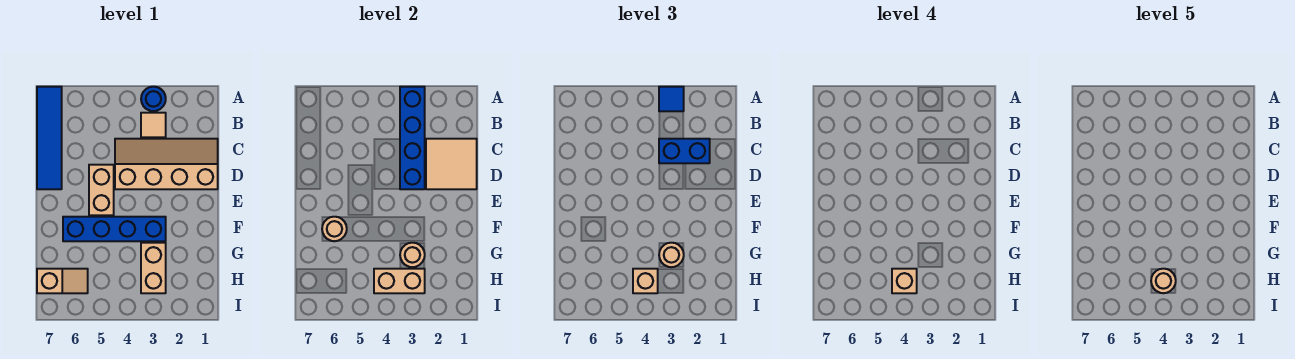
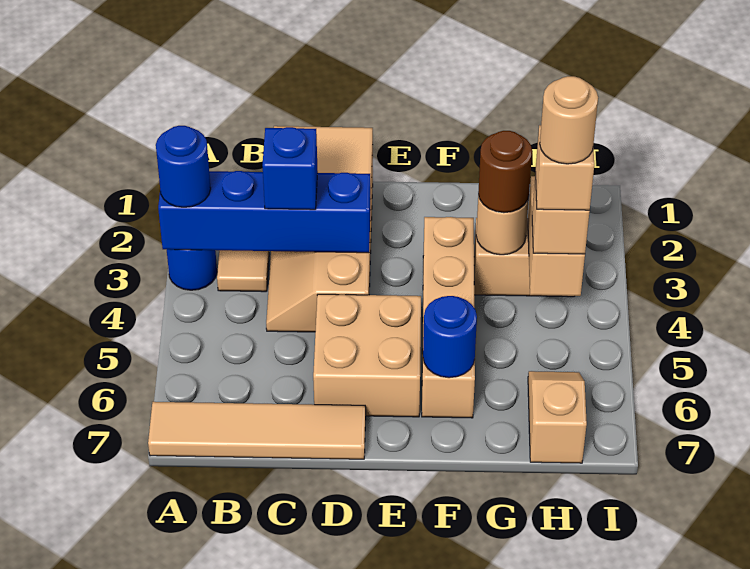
blue tile A3 level 3 -> blue round brick A3 level 3
blue tile A7:D7 level 1 -> tan tile A7:D7 level 1
blue brick C2:C3 level 3 -> blue brick C3 level 3
tan brick D5:E5 level 1 -> tan brick D5:E6 level 1
blue brick F3:F6 level 1 -> tan brick F3:F6 level 1
tan round brick F6 level 2 -> blue round brick F6 level 2
tan round brick G3 level 3 -> brown round brick G3 level 3

